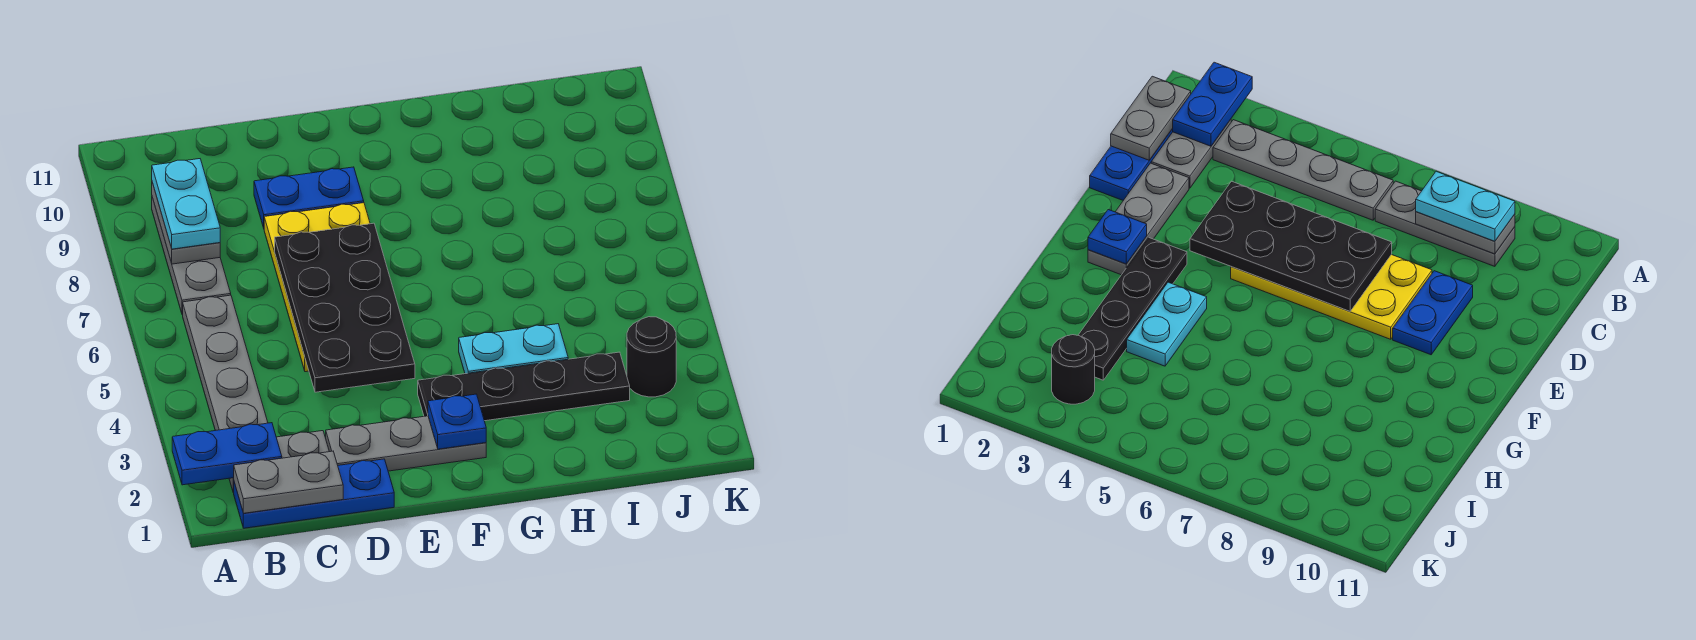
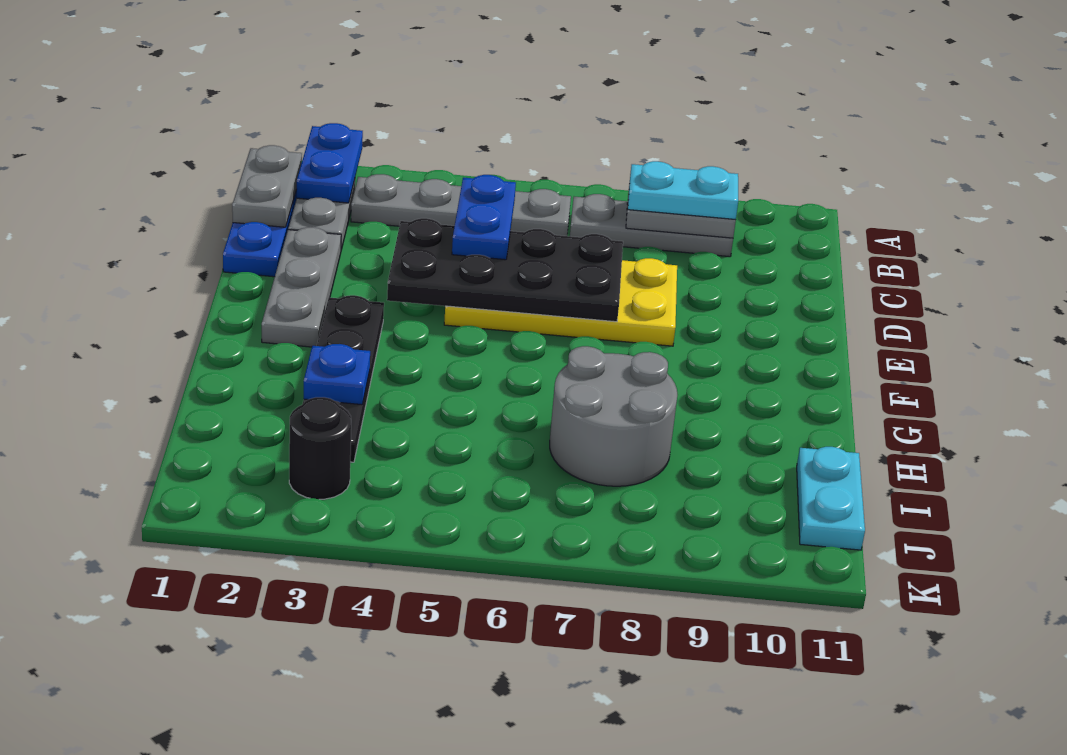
blue plate D9:E9 level 1 -> blue plate C5:D5 level 3
blue plate F2 level 2 -> blue plate H3 level 2
cyan plate G4:H4 level 1 -> cyan plate I11:J11 level 1
none -> grey round brick H7:I8 level 1

